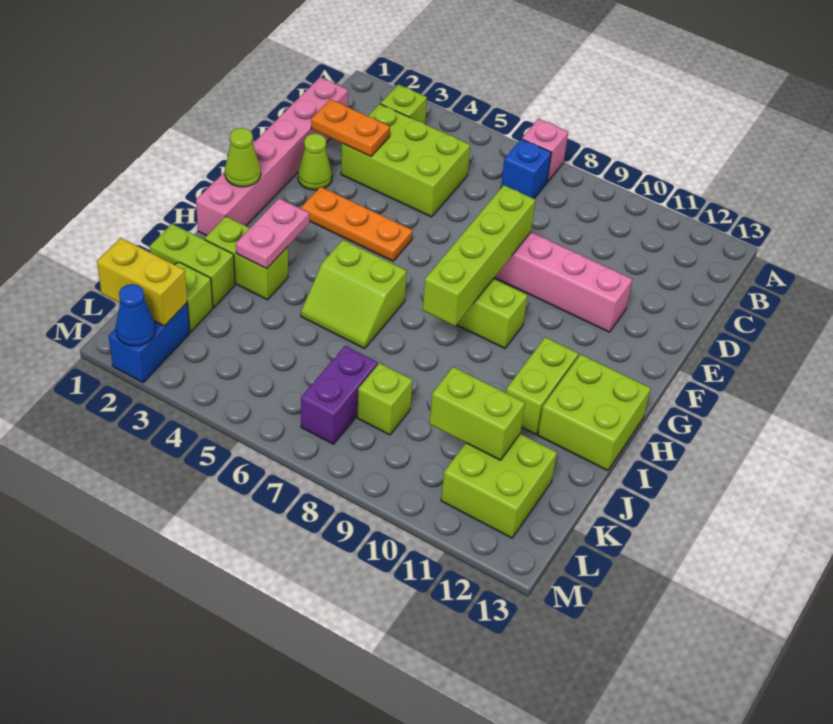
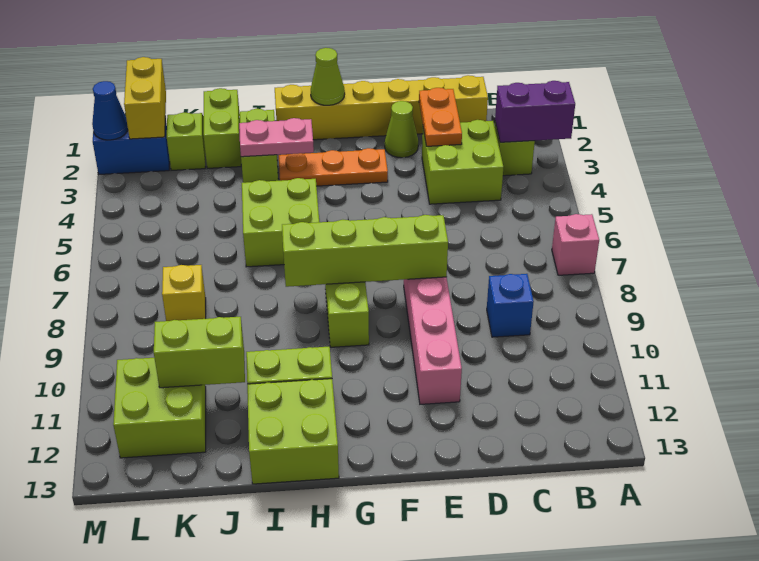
blue brick B7 level 1 -> blue brick C9 level 1
pink brick C1:H1 level 1 -> yellow brick C1:H1 level 1
lime brick C3:D5 level 1 -> lime brick C3:D4 level 1
orange plate F3:F5 level 1 -> orange plate F3:H3 level 1
lime slope H5:I6 level 1 top H -> lime brick H5:I6 level 1
purple brick K7:L7 level 1 -> purple brick A3:B3 level 2
lime brick K8 level 1 -> yellow brick K8 level 1
lime brick K10:K11 level 2 -> lime brick J11:K11 level 2

